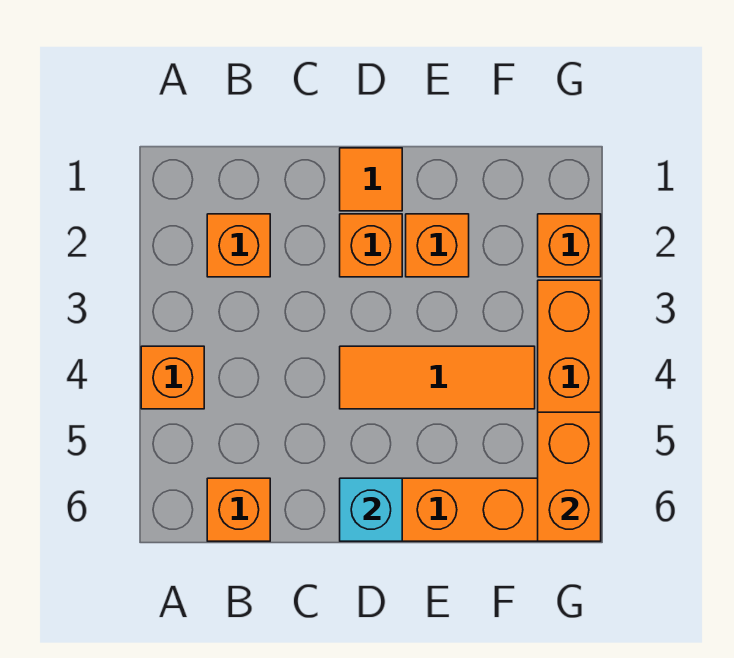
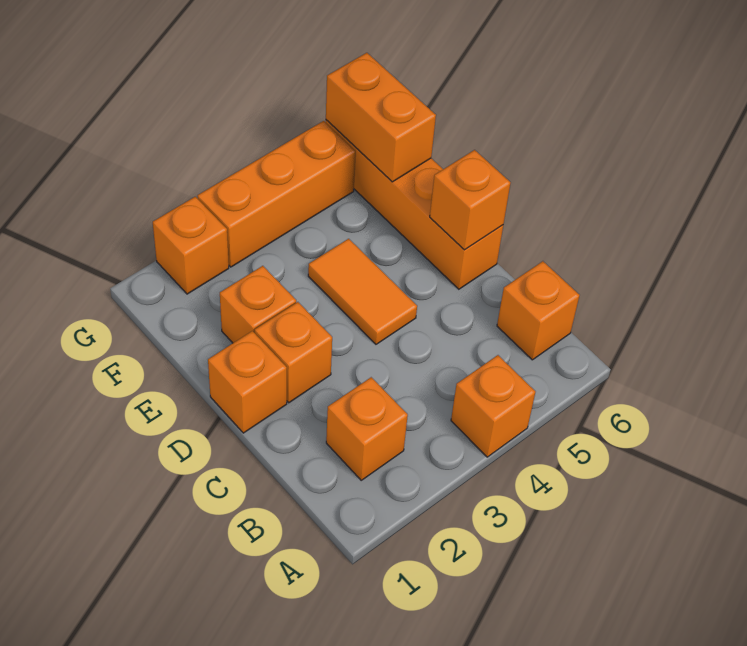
orange tile D1 level 1 -> orange brick D1 level 1
orange tile D4:F4 level 1 -> orange tile D4:E4 level 1
cyan brick D6 level 2 -> orange brick D6 level 2
orange brick G5:G6 level 2 -> orange brick F6:G6 level 2

